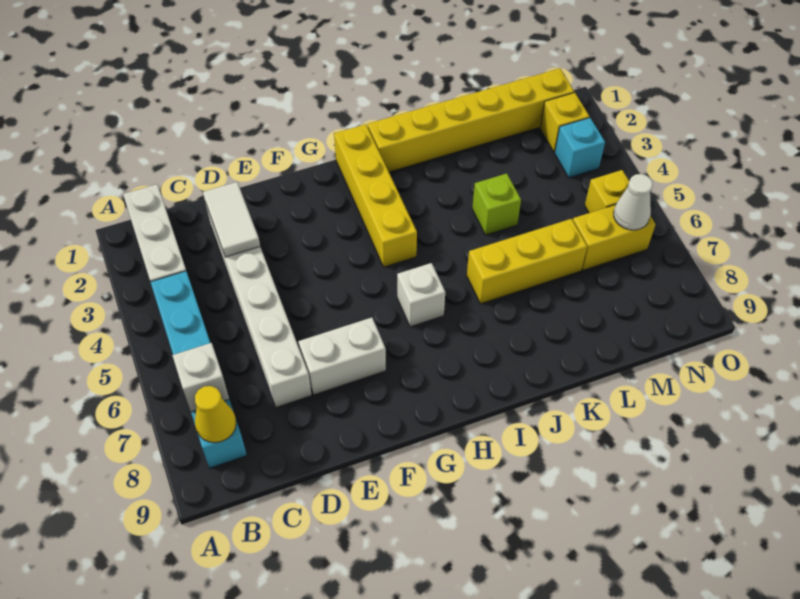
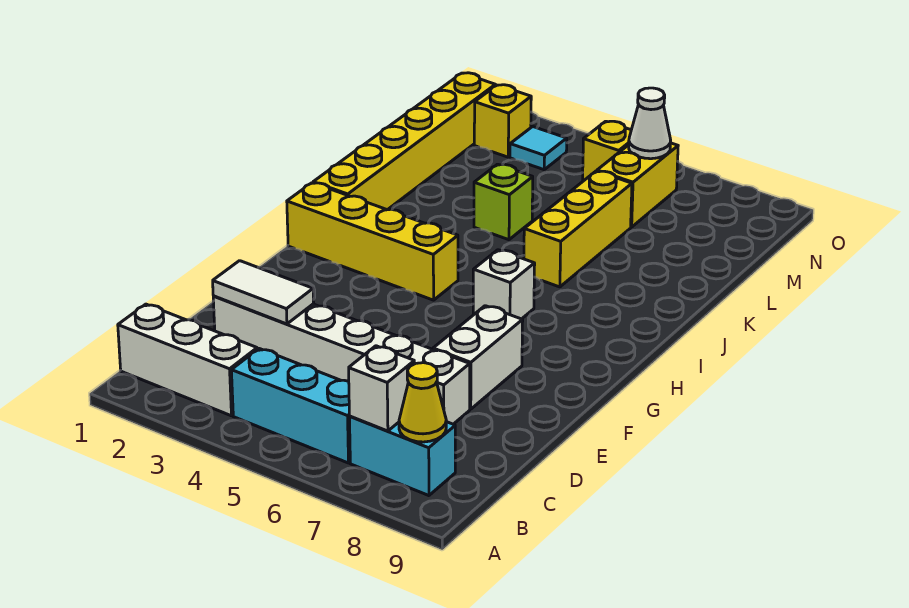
cyan brick N3 level 1 -> cyan tile N3 level 1

